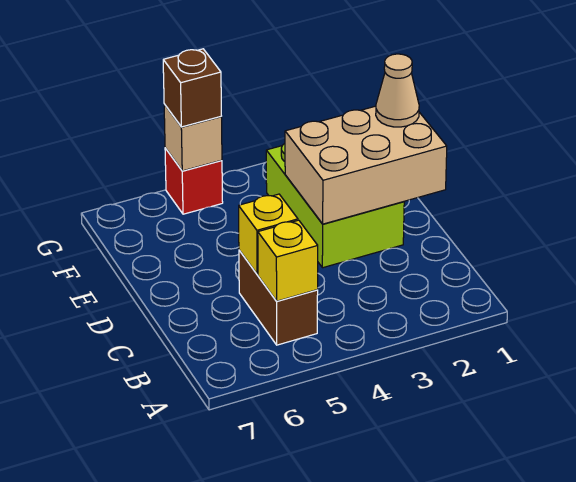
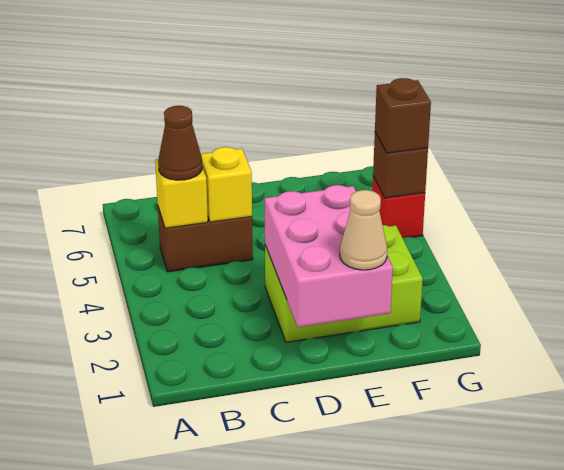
none -> brown cone B5 level 3
tan brick D1:E3 level 2 -> pink brick D1:E3 level 2
tan brick G5 level 2 -> brown brick G5 level 2

